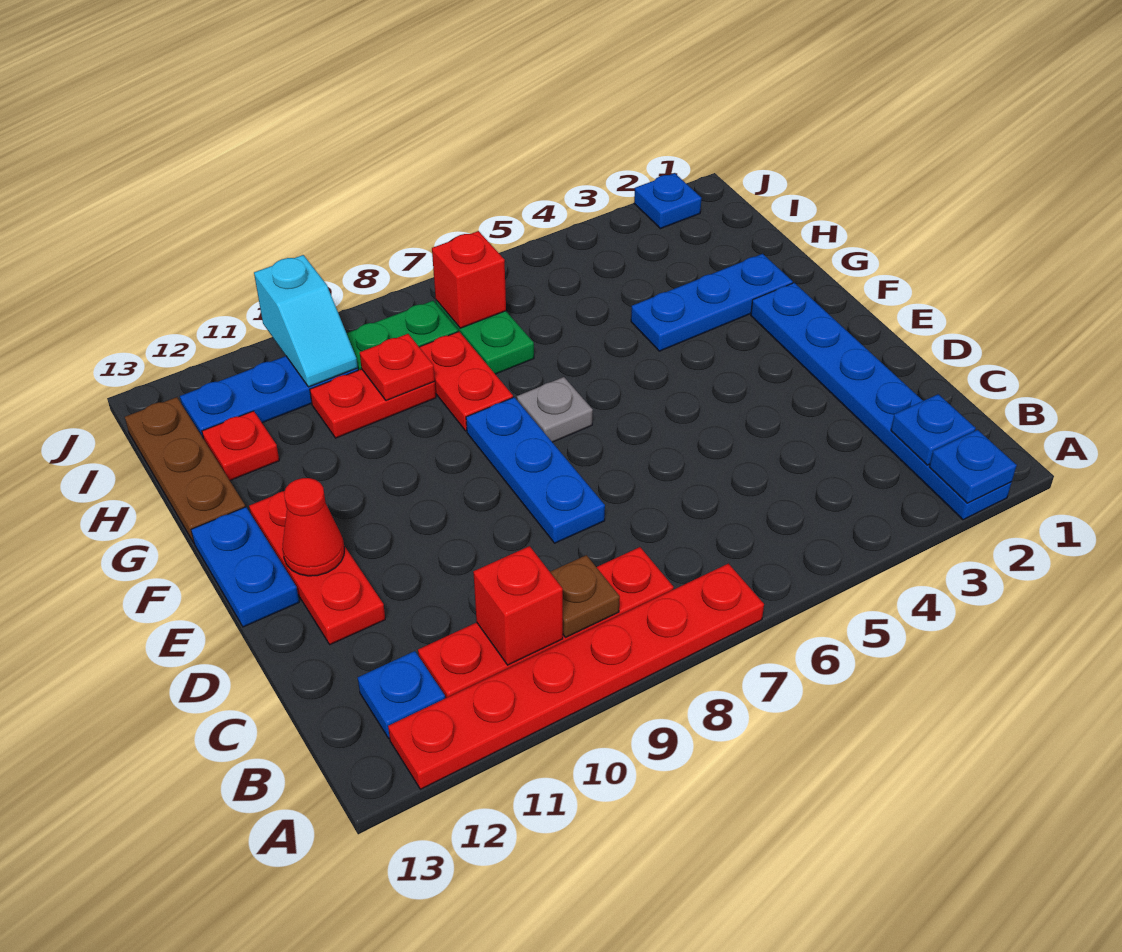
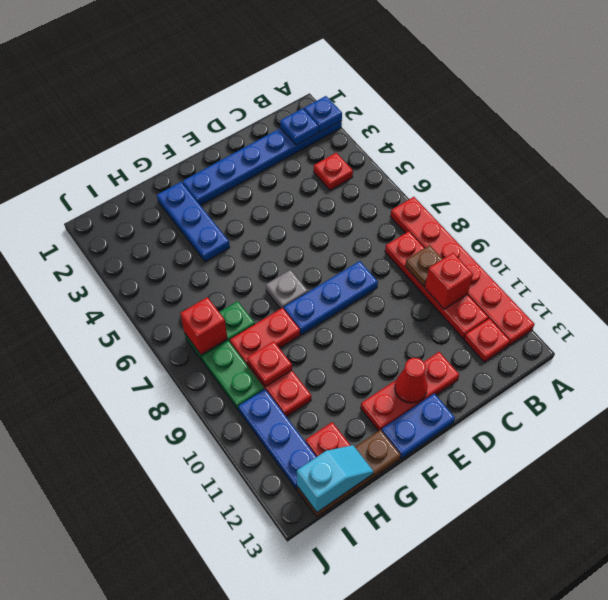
none -> red plate B4 level 1
blue plate B12 level 1 -> red plate B12 level 1
cyan slope I10:J10 level 2 top J -> cyan slope H13:I13 level 2 top I
blue plate J2 level 1 -> none

